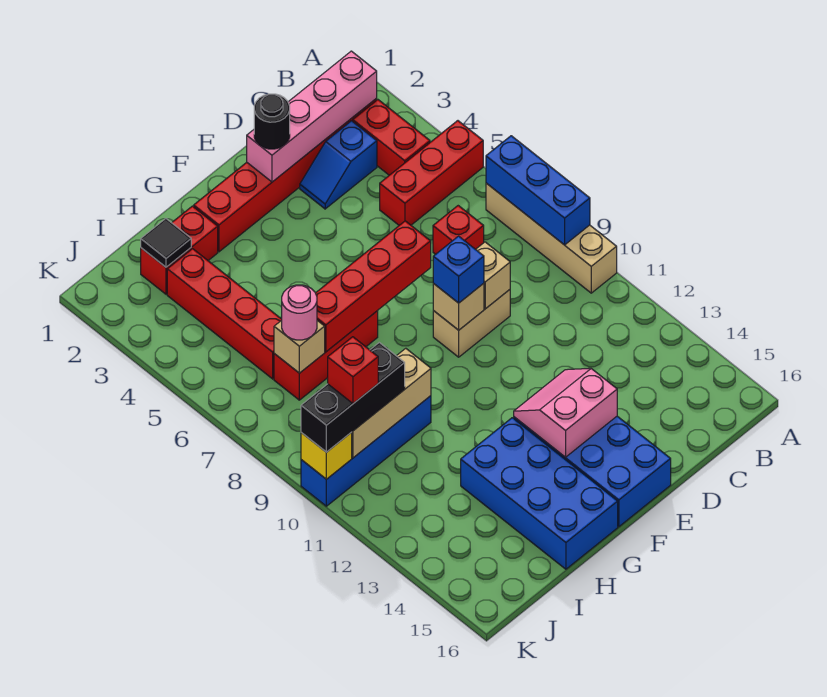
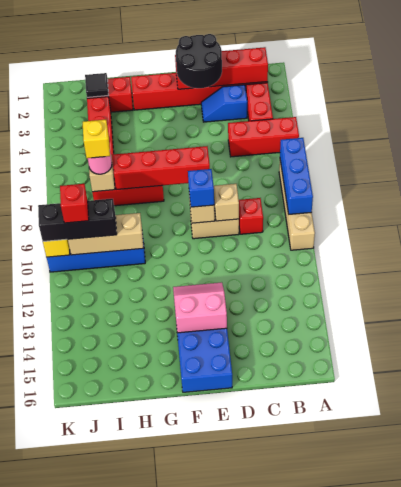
pink brick B2:E2 level 2 -> red brick B2:E2 level 2
red brick C7 level 1 -> red brick C9 level 1
black round brick E2 level 3 -> black round brick D2:E3 level 3
blue brick G13:H16 level 1 -> none
none -> yellow brick I7 level 4

